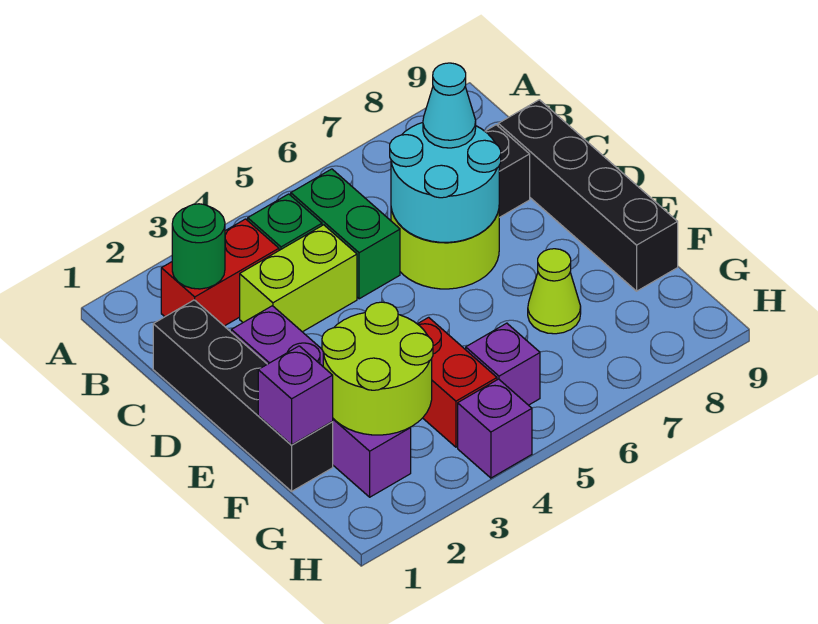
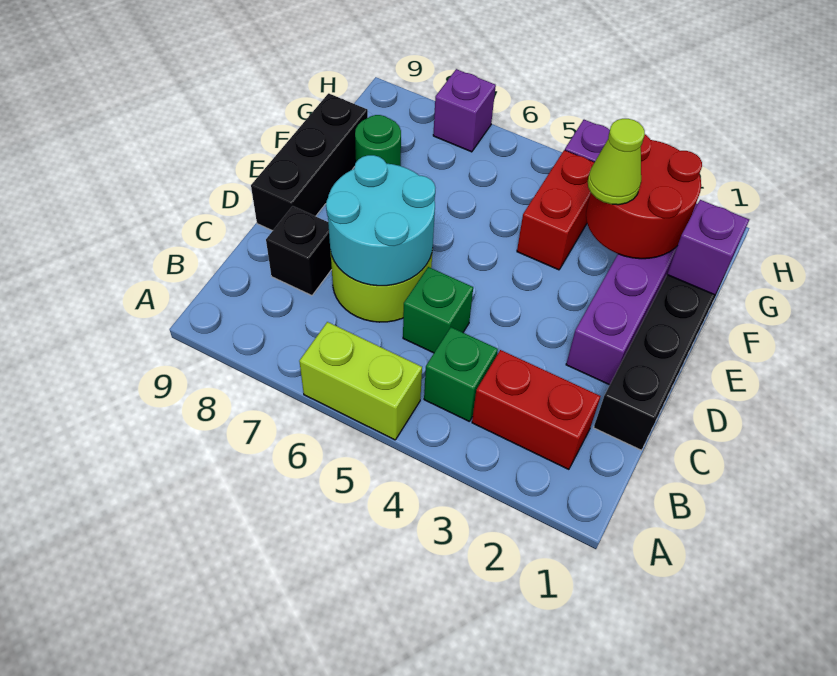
green round brick B2 level 2 -> green round brick F8 level 1
green brick B5:C5 level 1 -> green brick C5 level 1
lime brick C3:C4 level 1 -> lime brick A5:A6 level 1
cyan cone C7 level 3 -> none
black brick C9:F9 level 1 -> black brick D9:F9 level 1
lime round brick F2:G3 level 2 -> red round brick F2:G3 level 2
lime cone F7 level 1 -> lime cone F3 level 3
purple brick G5 level 1 -> purple brick H7 level 1

